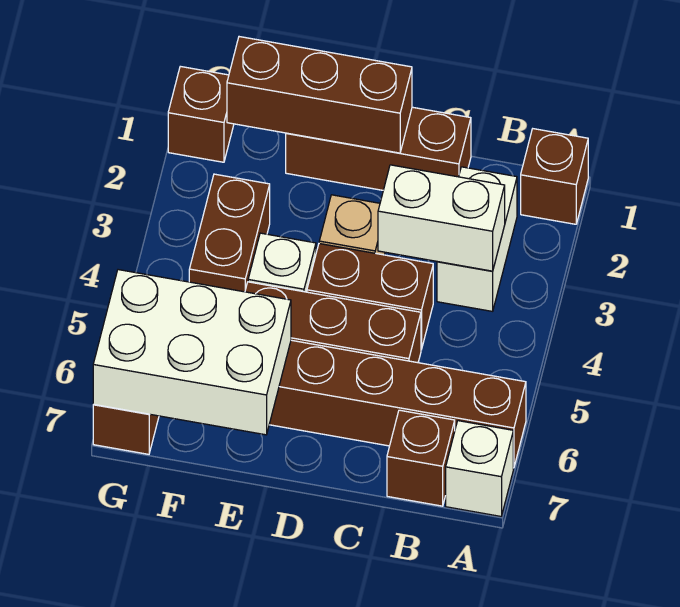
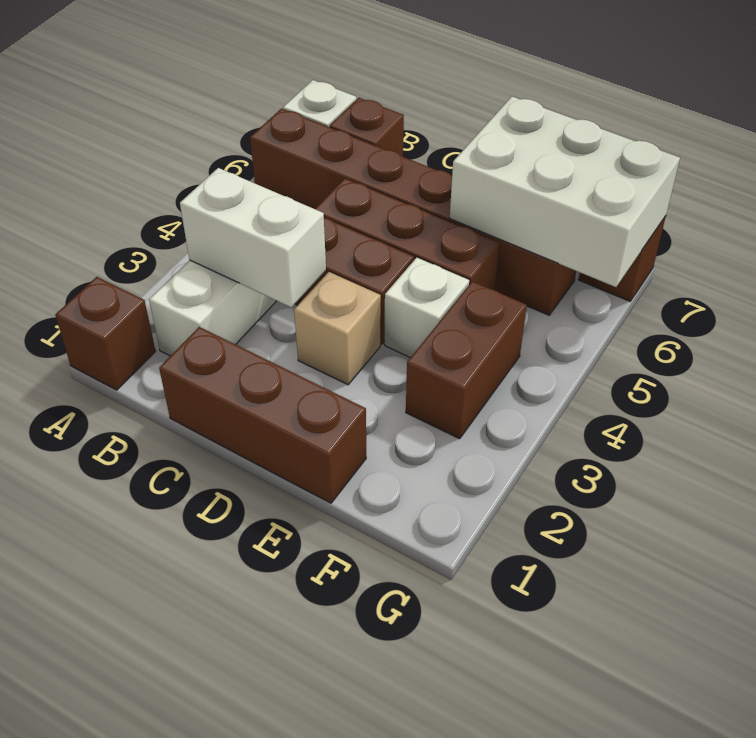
brown brick D1:F1 level 2 -> none
brown brick G1 level 1 -> none

